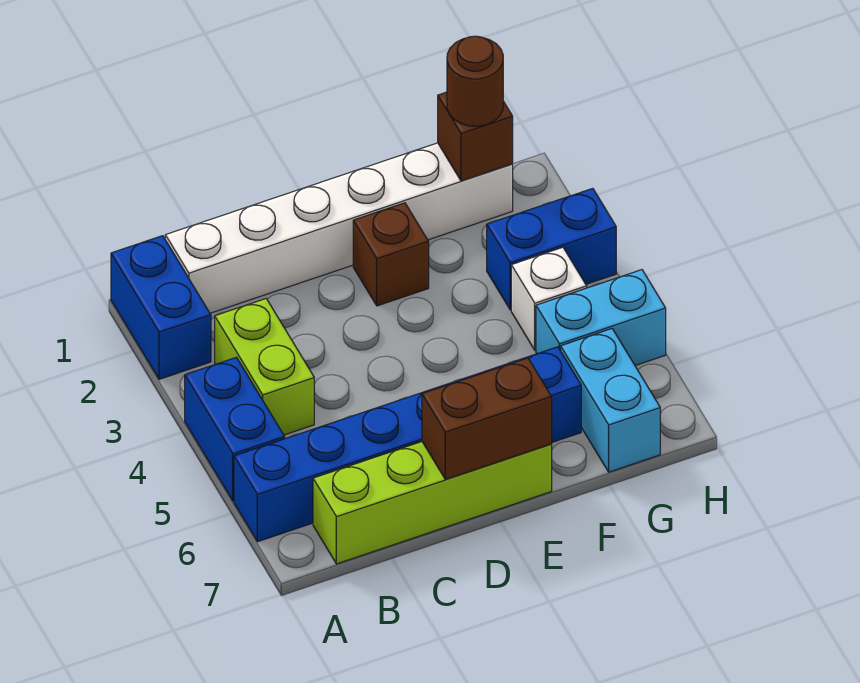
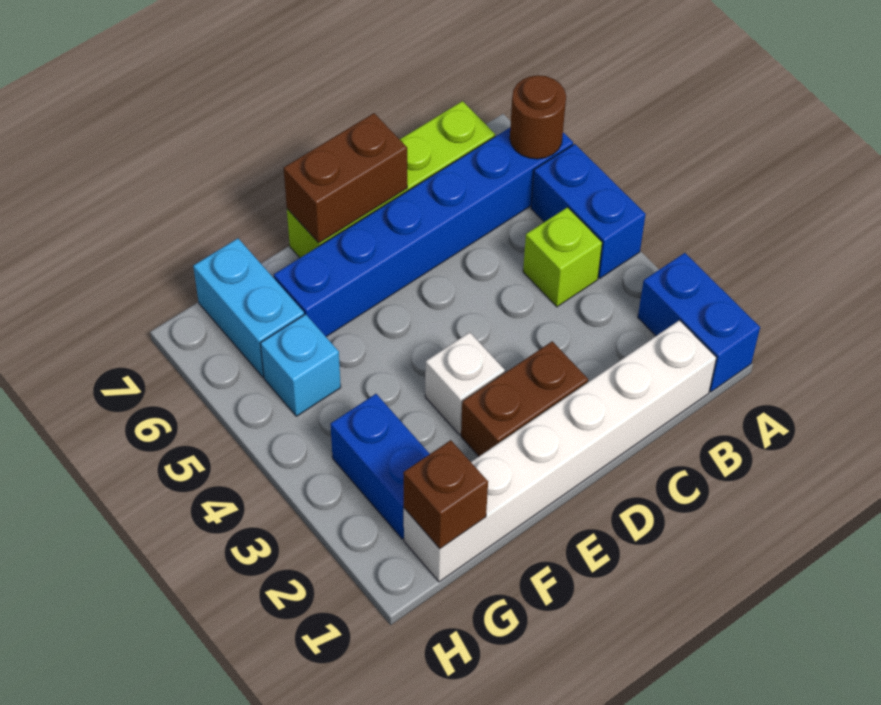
lime brick B3:B4 level 1 -> lime brick B4 level 1
brown brick E2 level 1 -> brown brick D2:E2 level 1
brown round brick G1 level 3 -> brown round brick A6 level 2
blue brick G3:H3 level 1 -> blue brick G2:G3 level 1
white brick G4 level 1 -> white brick E3 level 1
cyan brick G5:H5 level 1 -> cyan brick G5 level 1

